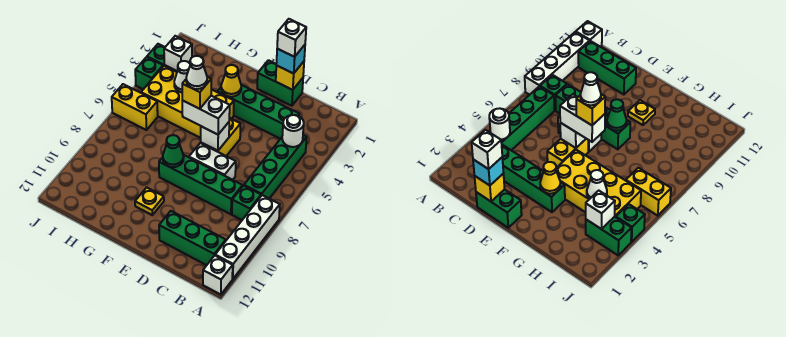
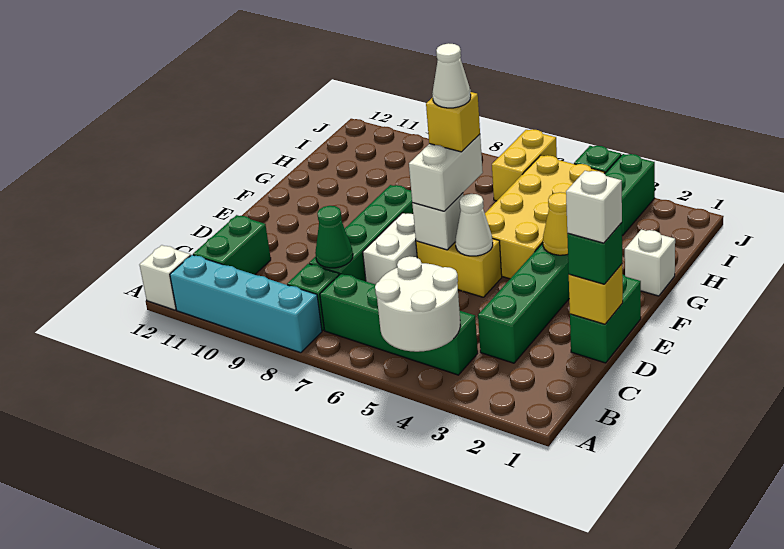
white brick A8:A11 level 1 -> cyan brick A8:A11 level 1
white round brick B4 level 2 -> white round brick A4:B5 level 2
green brick B11:D11 level 1 -> green brick B11:C11 level 1
cyan brick D1 level 3 -> green brick D1 level 3
green cone F8 level 2 -> green cone C8 level 2
yellow plate F10 level 1 -> none
white cone H4 level 2 -> white cone E5 level 2
white brick I3 level 2 -> white brick G1 level 1

